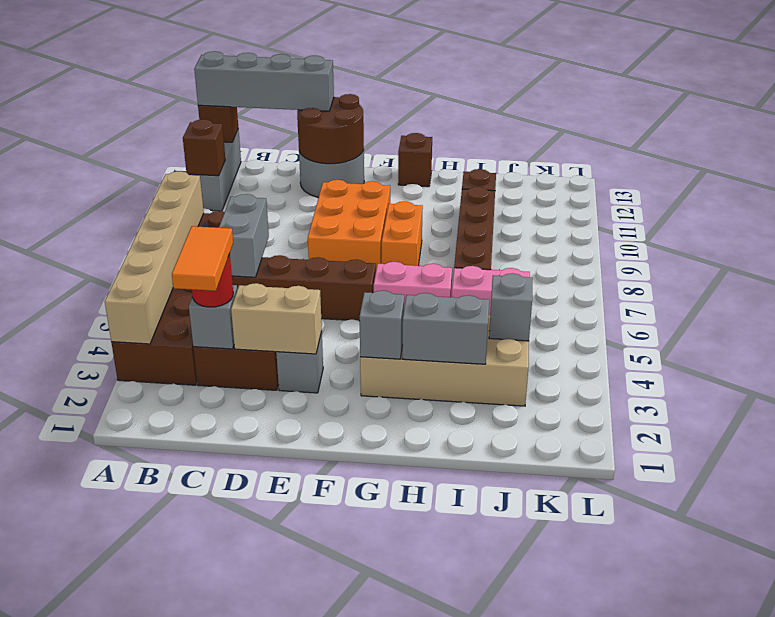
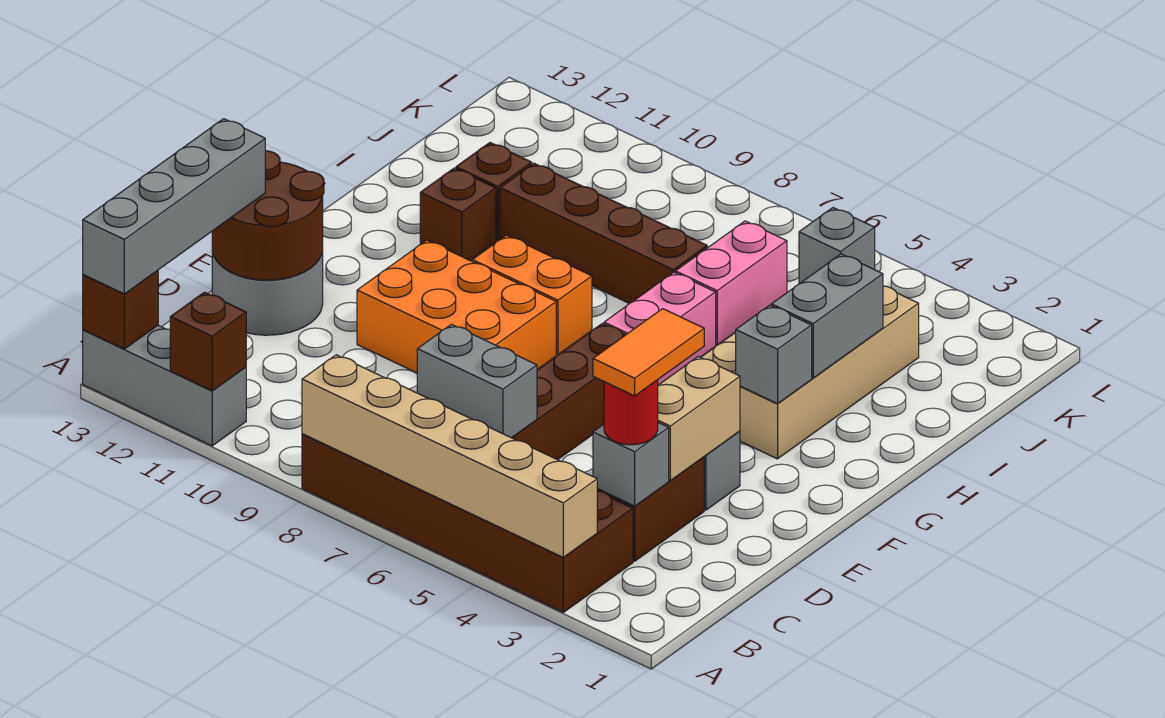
orange tile C2:C3 level 4 -> orange tile C3:D3 level 4
brown brick G13 level 1 -> brown brick H11 level 1

